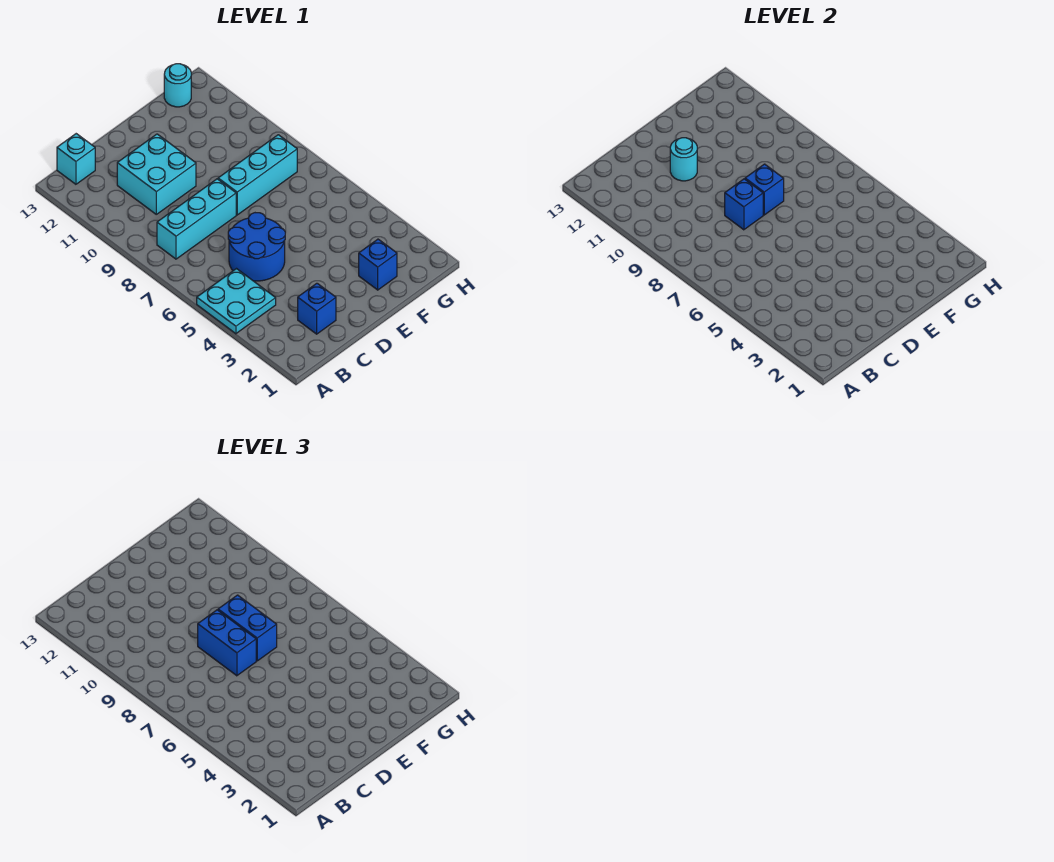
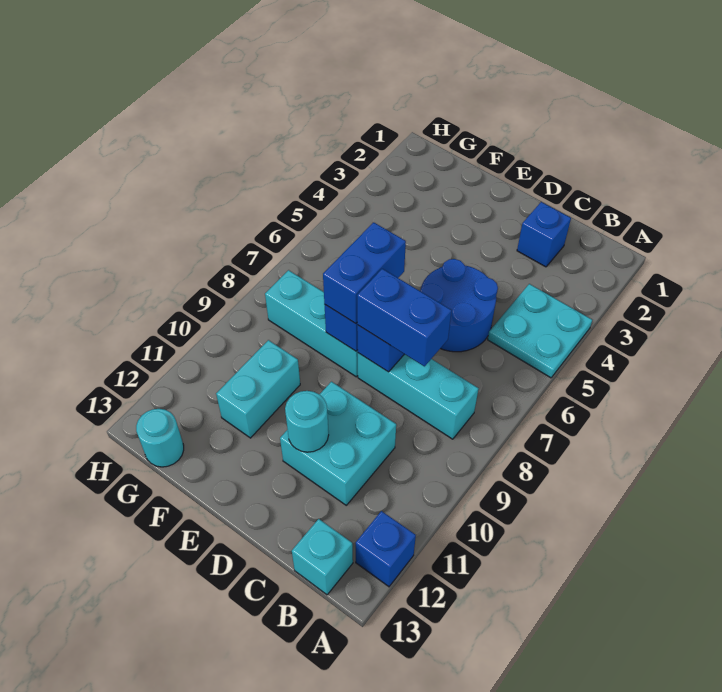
blue brick D7:D8 level 3 -> blue brick C8:D8 level 3
blue brick F2 level 1 -> blue brick A12 level 1
none -> cyan brick F10:F11 level 1

